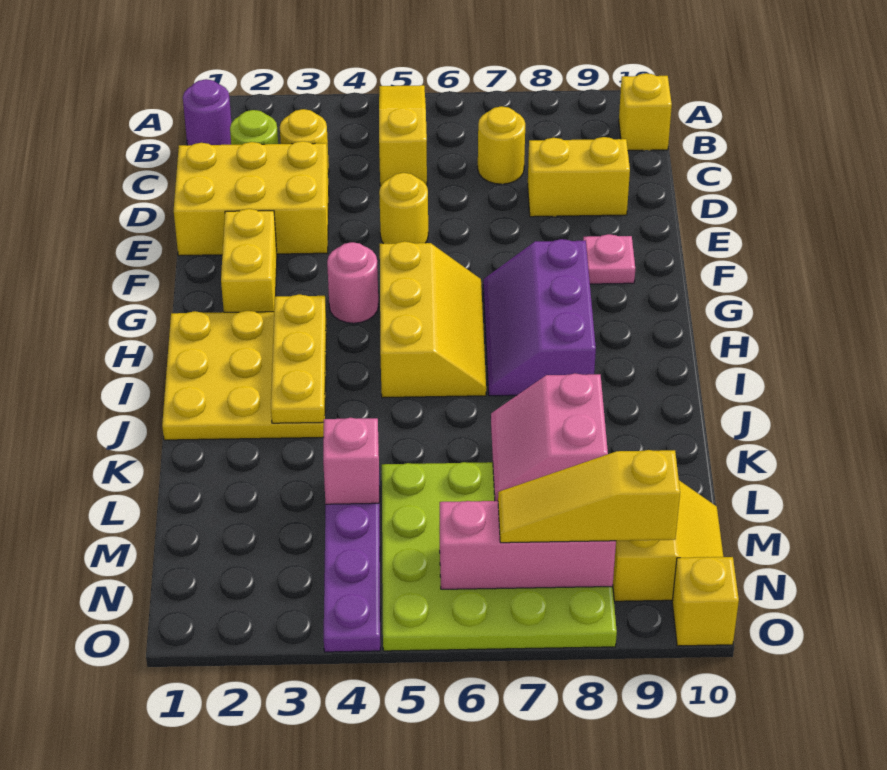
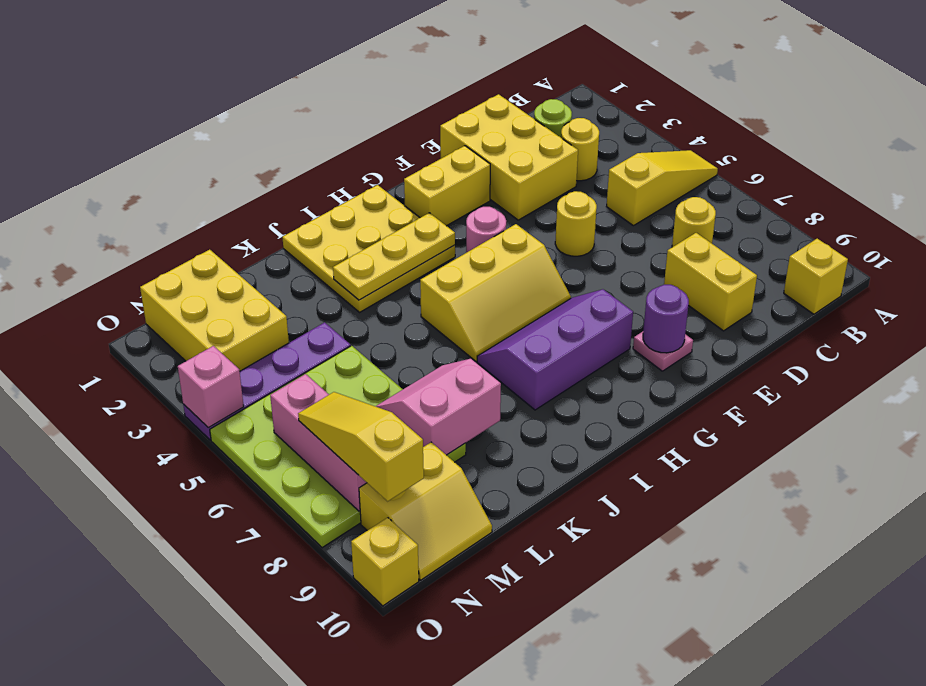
purple round brick B1 level 1 -> purple round brick F9 level 2
pink brick L4 level 2 -> pink brick O4 level 2
none -> yellow brick M1:N3 level 1

